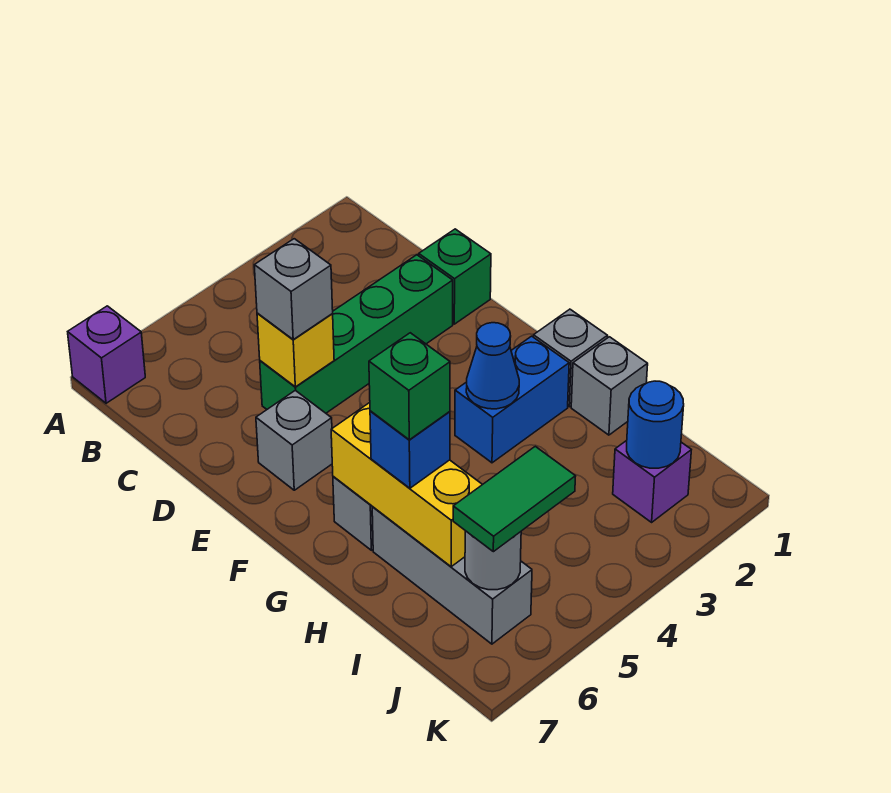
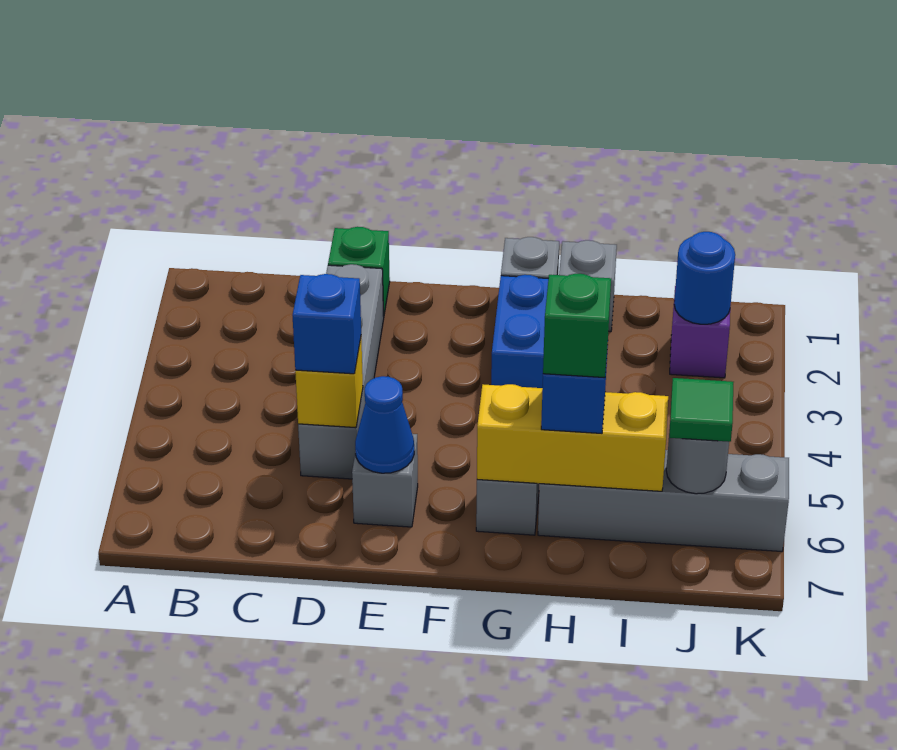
purple brick A7 level 1 -> none
green brick D2:D5 level 1 -> grey brick D2:D5 level 1
grey brick D5 level 3 -> blue brick D5 level 3
blue cone G3 level 2 -> blue cone E6 level 2
grey brick H6:J6 level 1 -> grey brick H6:K6 level 1
green tile J5:J6 level 3 -> green tile J6 level 3

